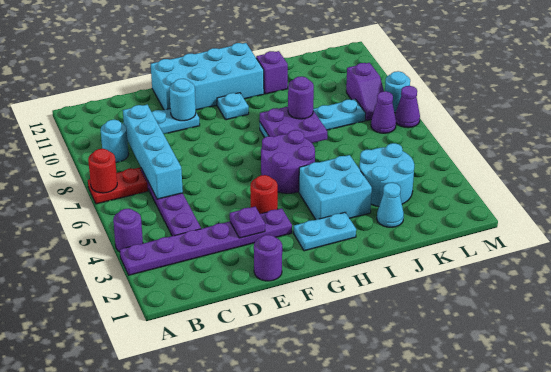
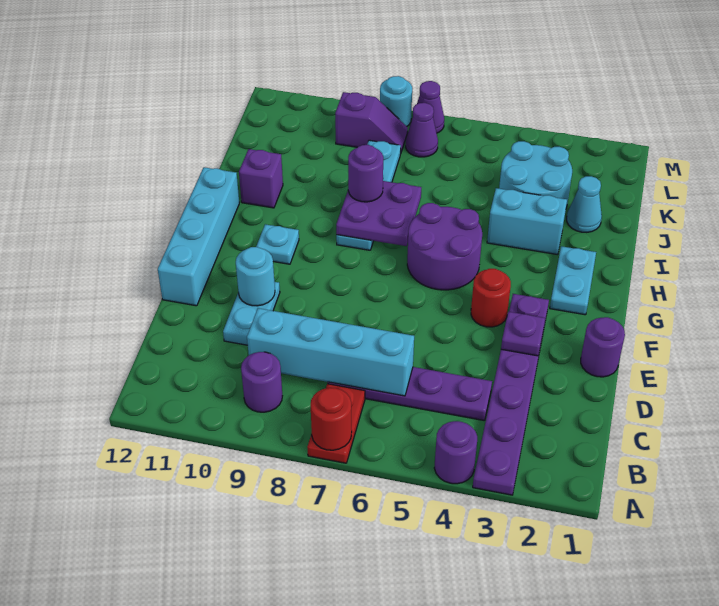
cyan round brick B9 level 1 -> purple round brick B9 level 1
cyan brick E11:H12 level 1 -> cyan brick E12:H12 level 1
cyan brick H3:I4 level 1 -> cyan brick I3:I4 level 1

